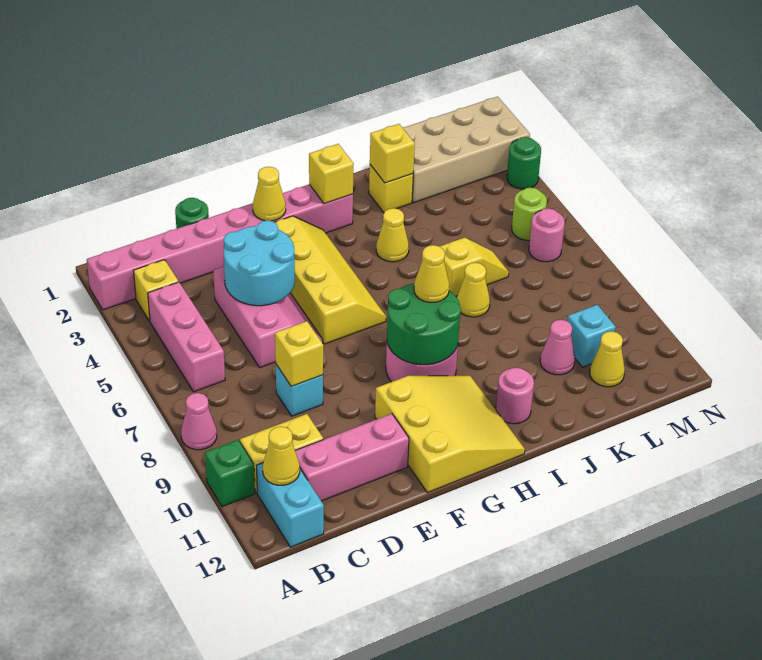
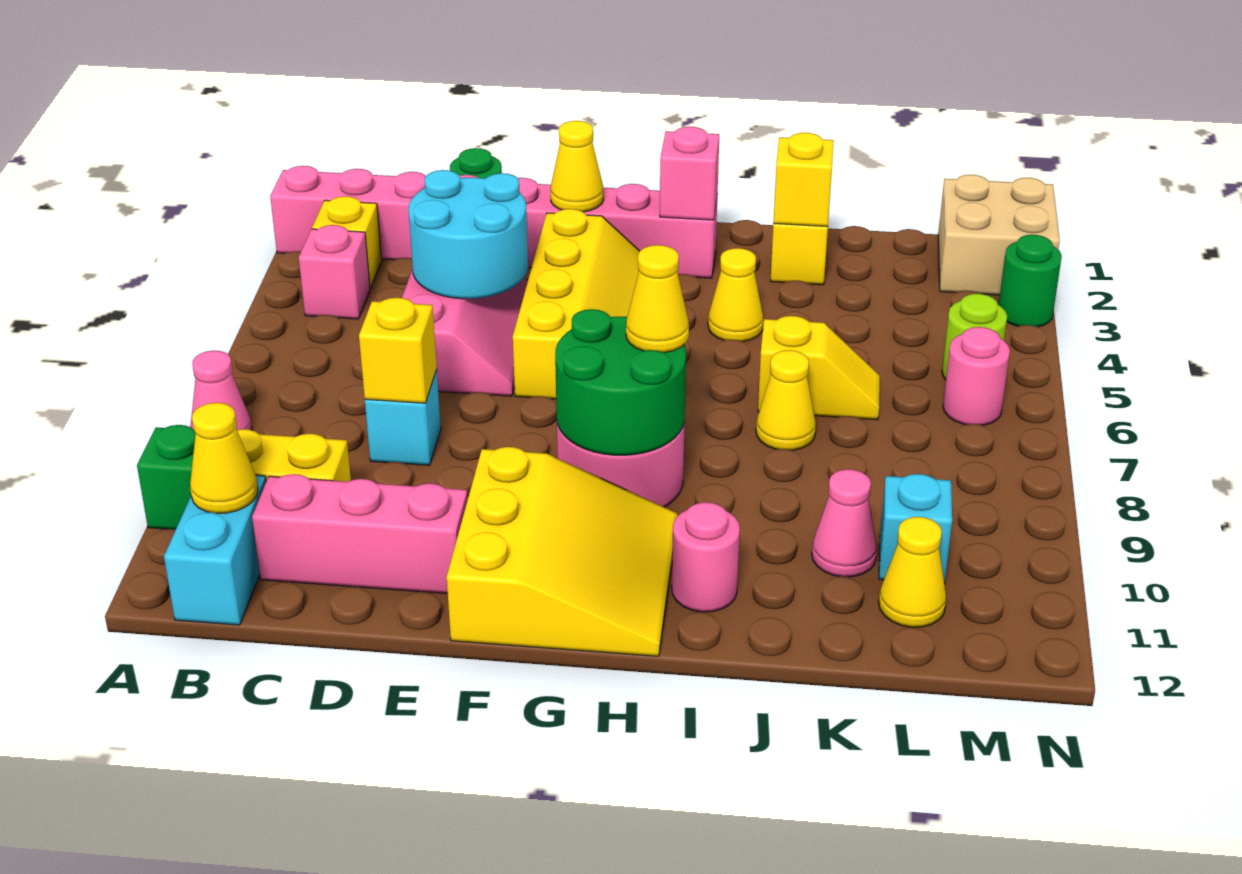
pink brick B4:B6 level 1 -> pink brick B4 level 1
yellow brick H2 level 2 -> pink brick H2 level 2
tan brick K1:N2 level 1 -> tan brick M1:N2 level 1

